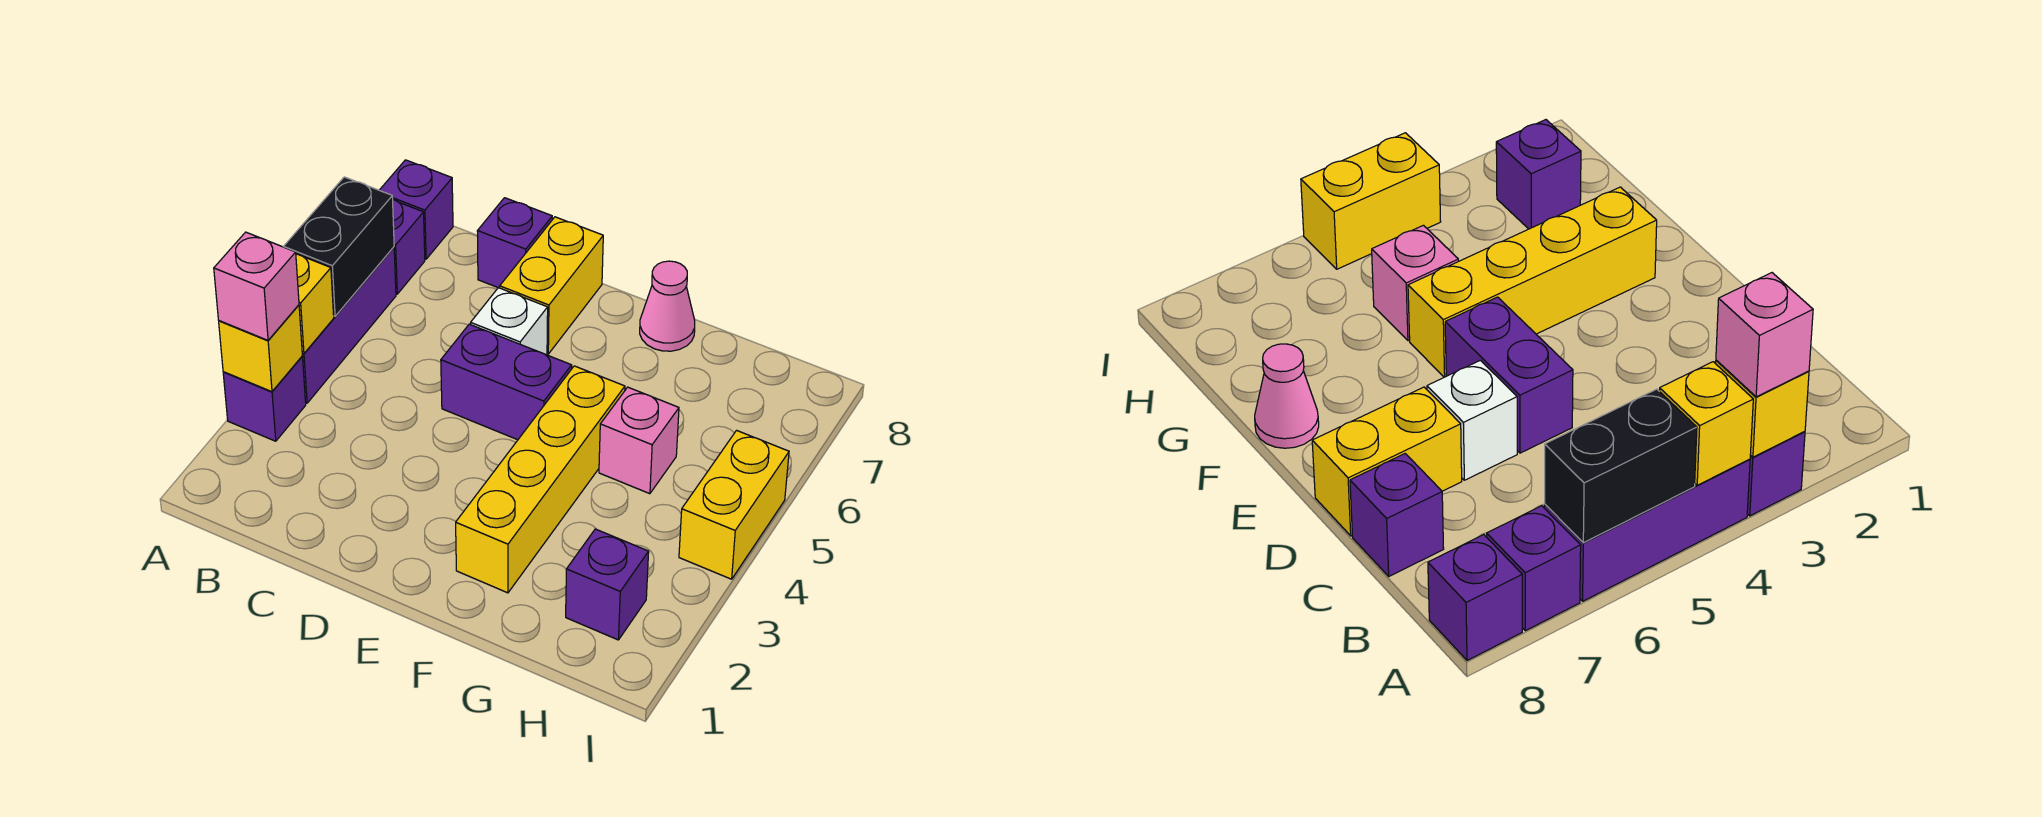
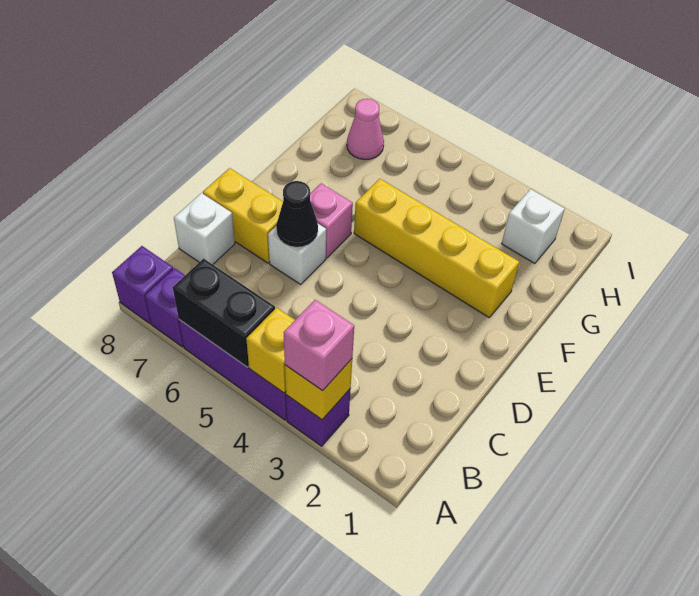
purple brick C8 level 1 -> white brick C8 level 1
purple brick D5:E5 level 1 -> none
none -> black cone D6 level 2
pink cone F8 level 1 -> pink cone H7 level 1
pink brick G5 level 1 -> pink brick E6 level 1
purple brick H2 level 1 -> white brick H2 level 1
yellow brick I4:I5 level 1 -> none

